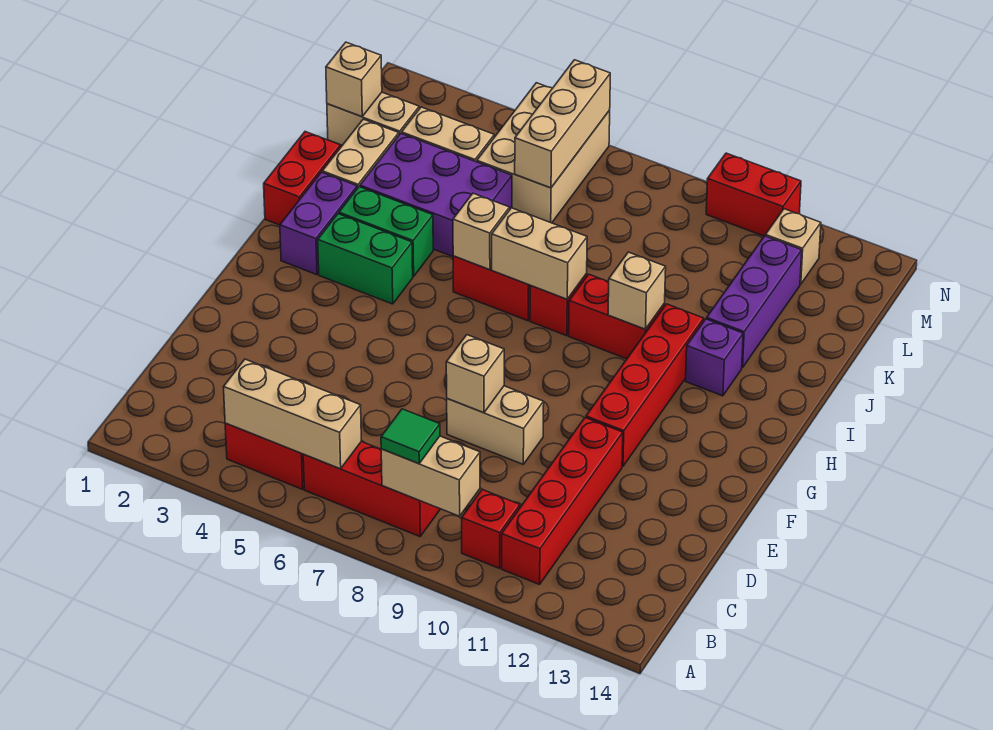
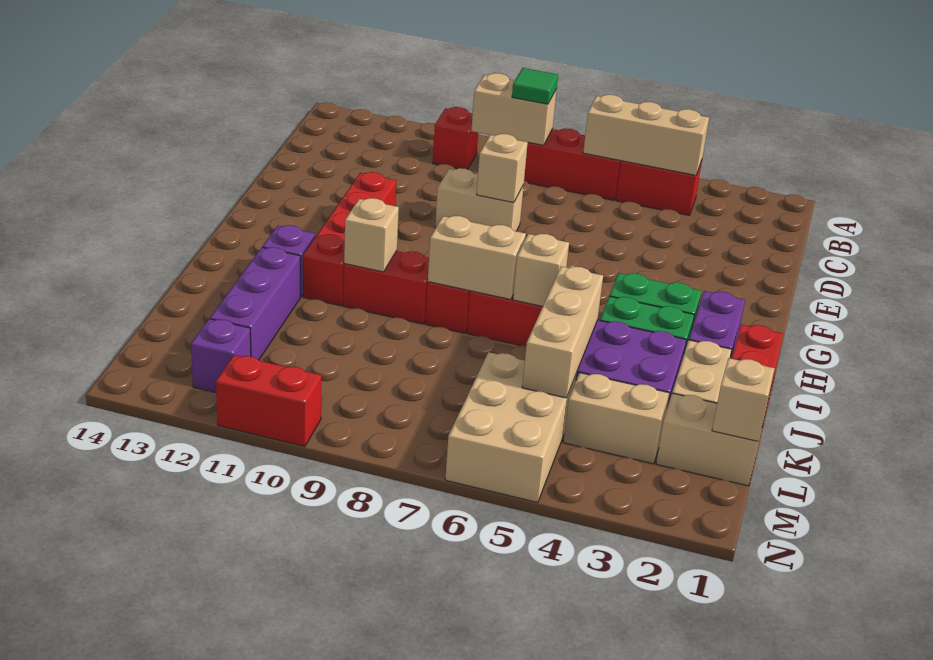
red brick B11:E11 level 1 -> none
tan brick L6:N6 level 2 -> tan brick J5:L5 level 2
tan brick M12 level 1 -> purple brick M12 level 1

